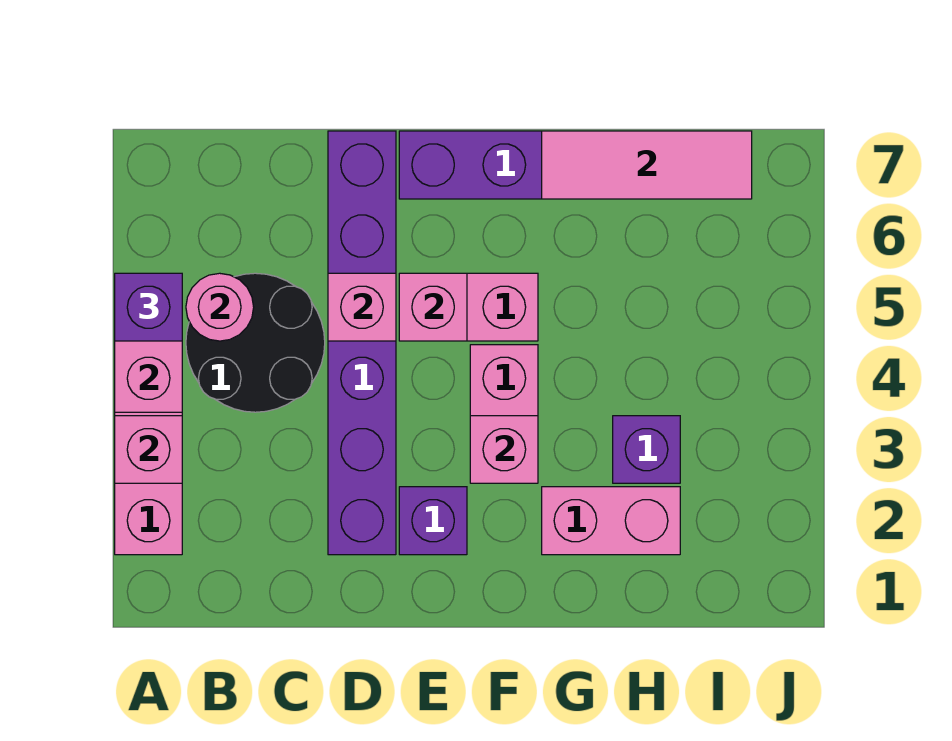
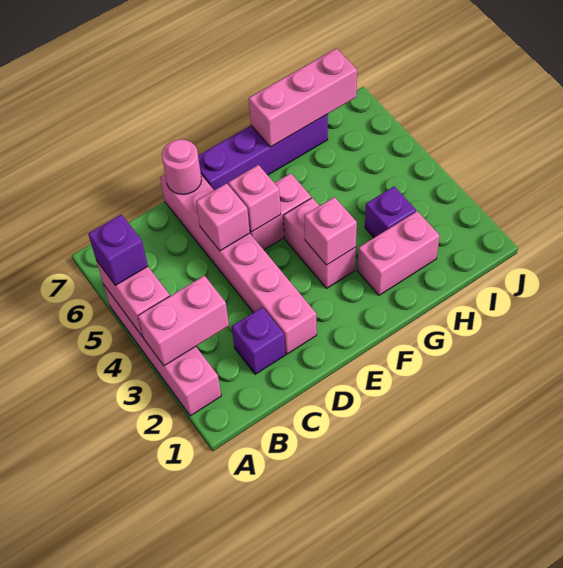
pink brick A3 level 2 -> pink brick A3:B3 level 2
black round brick B4:C5 level 1 -> none
pink round brick B5 level 2 -> pink round brick D7 level 2
purple brick D2:D7 level 1 -> pink brick D2:D7 level 1
purple brick E2 level 1 -> purple brick C2 level 1
pink tile G7:I7 level 2 -> pink brick G7:I7 level 2

